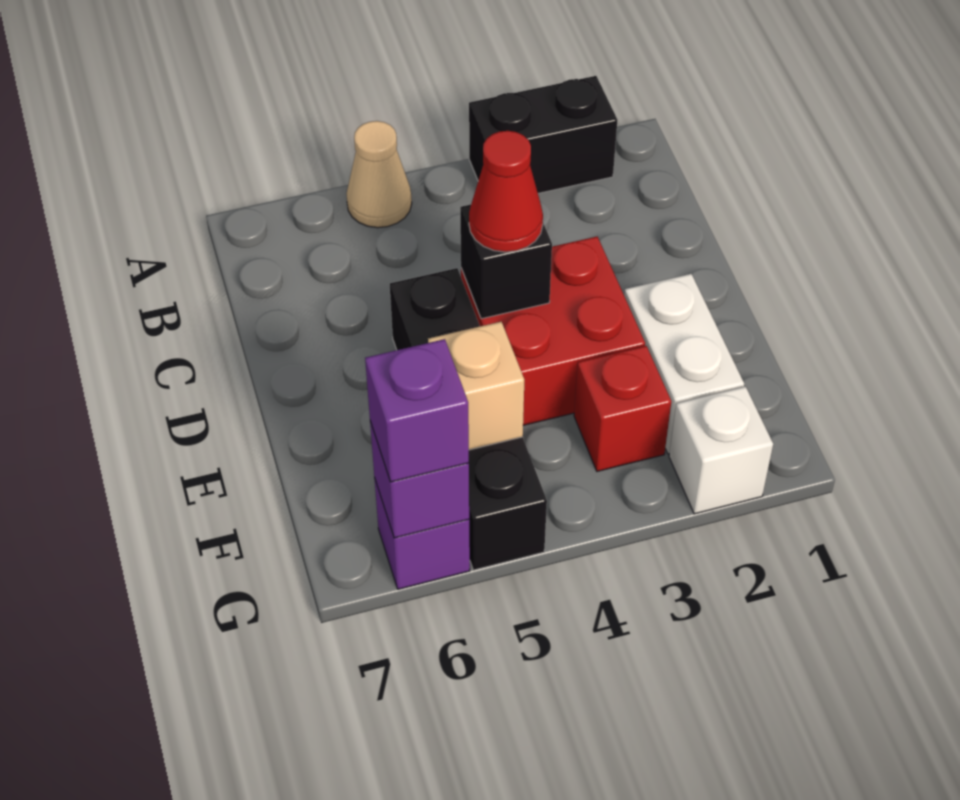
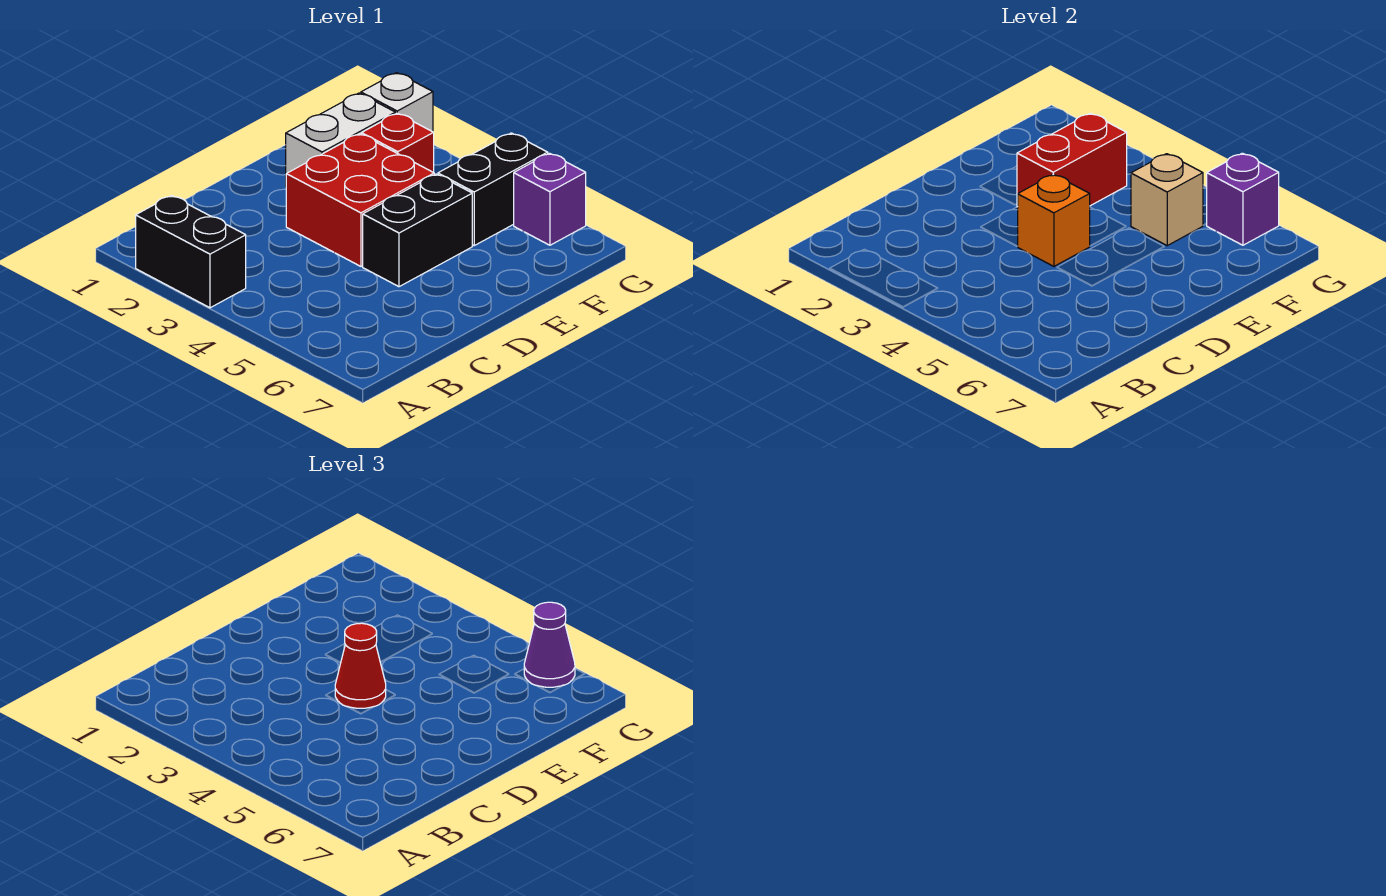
tan cone A5 level 1 -> none
black brick D4 level 2 -> orange brick D4 level 2
none -> red brick E3:F3 level 2
purple brick G6 level 3 -> purple cone G6 level 3

